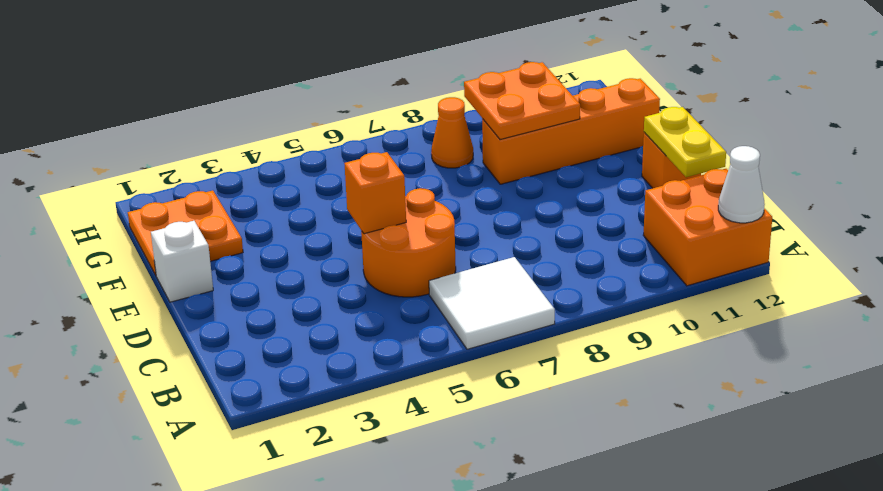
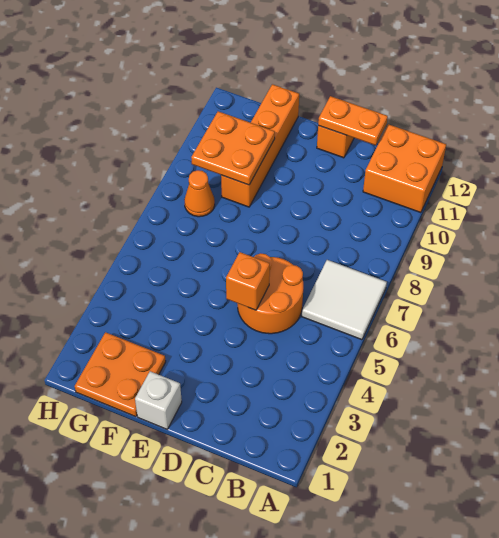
white cone A12 level 2 -> none
yellow plate C12:D12 level 2 -> orange plate C12:D12 level 2

